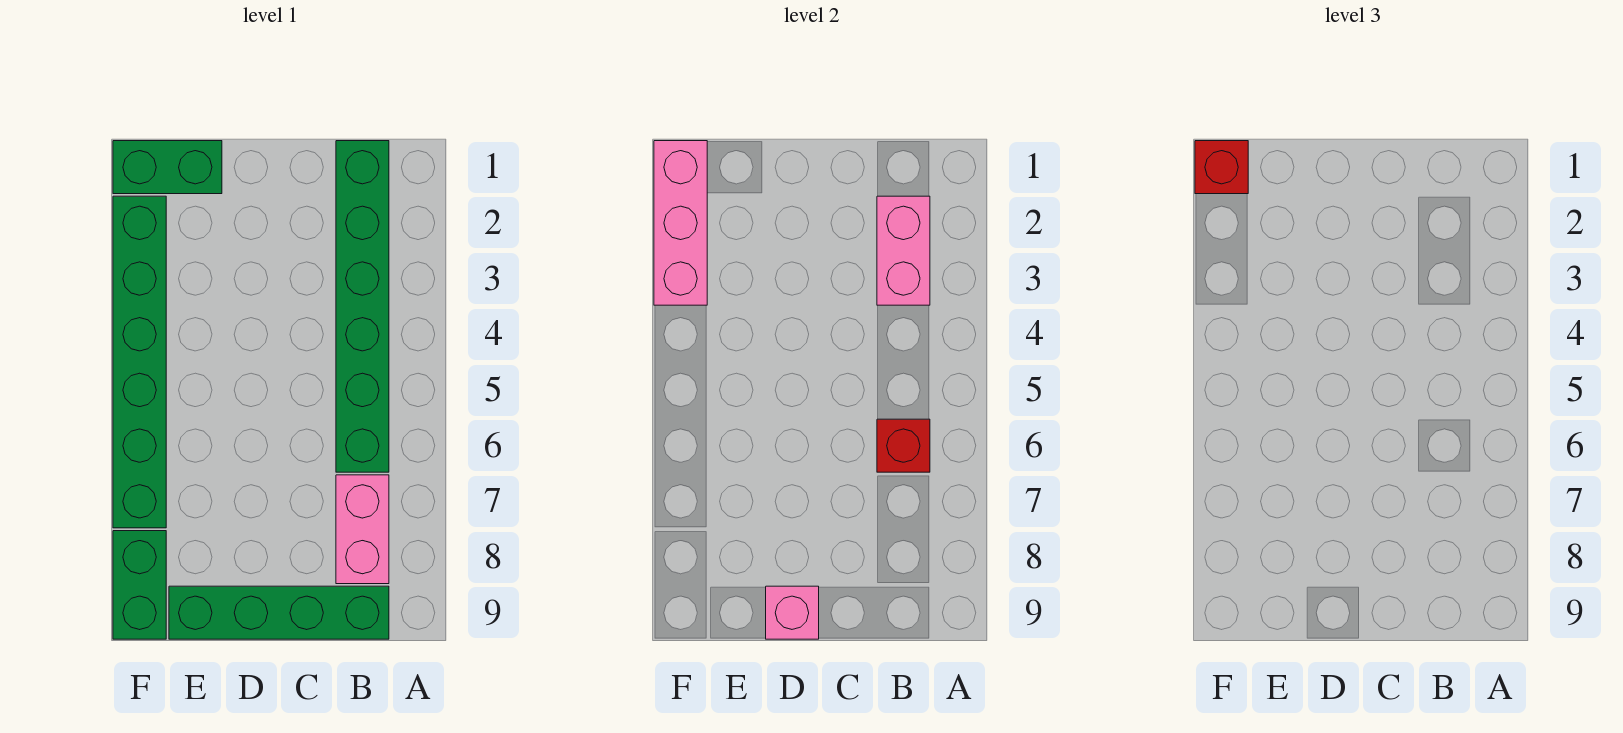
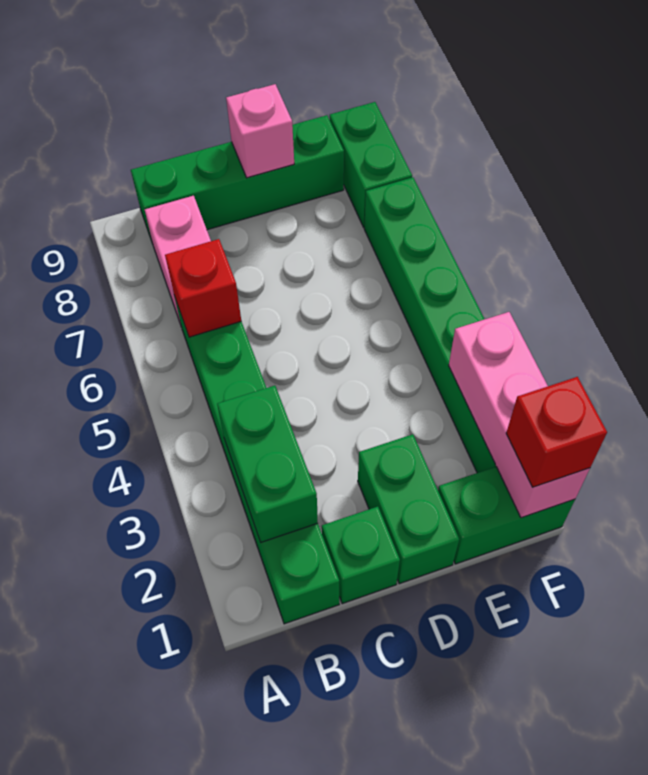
pink brick B2:B3 level 2 -> green brick B2:B3 level 2
none -> green brick C1 level 1
none -> green brick D1:D2 level 1

